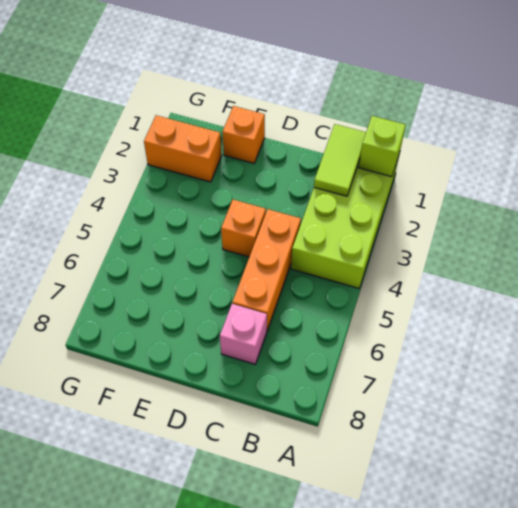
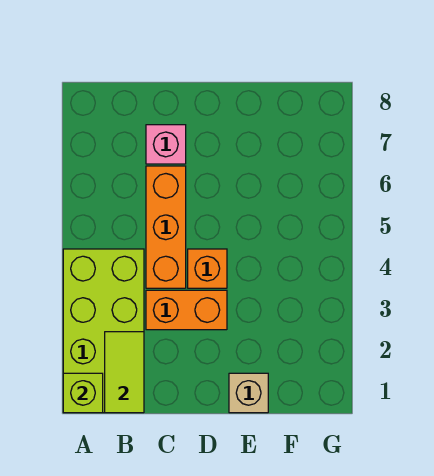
orange brick E1 level 1 -> tan brick E1 level 1
orange brick F2:G2 level 1 -> orange brick C3:D3 level 1

